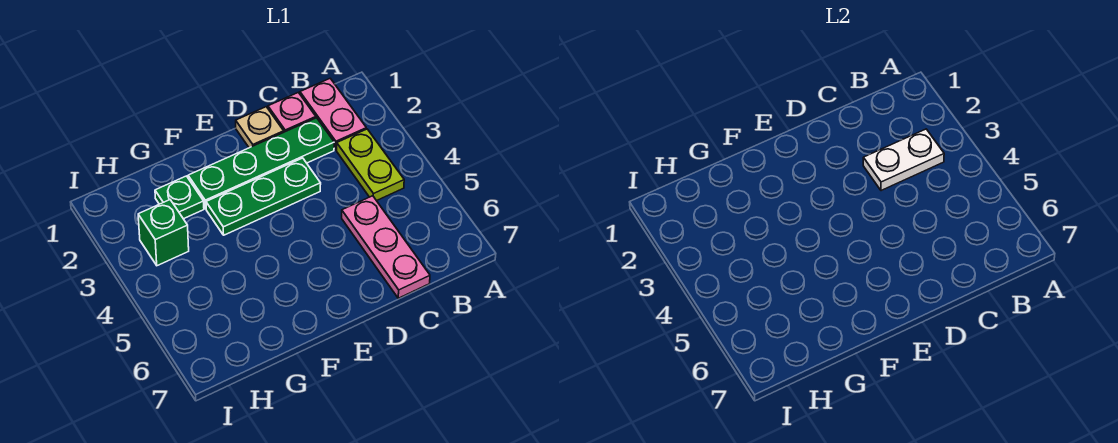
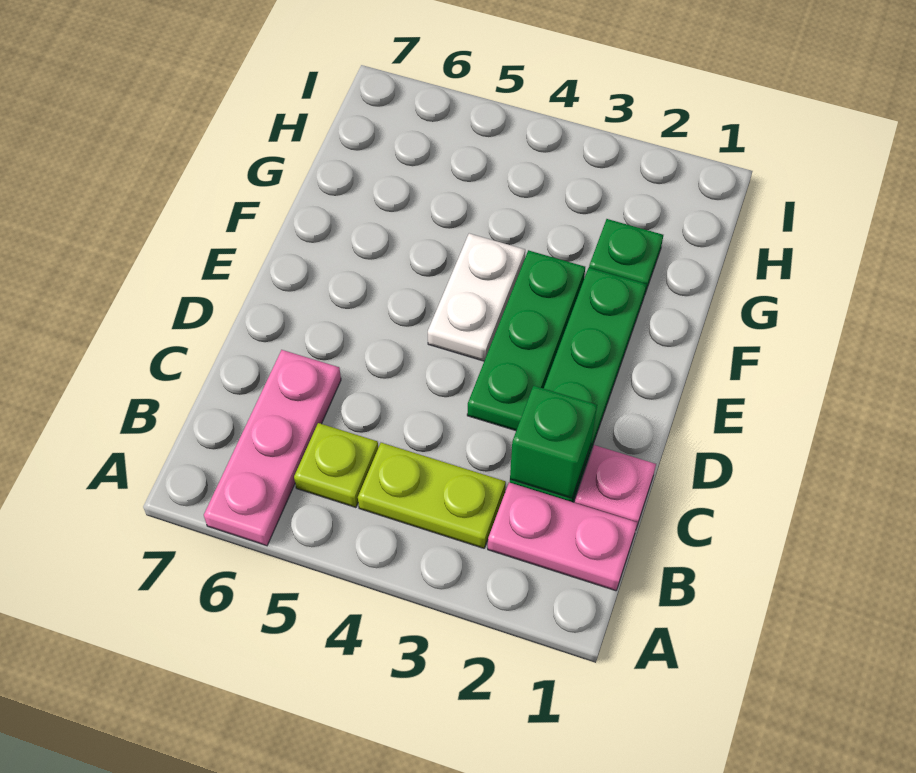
white plate B3:C3 level 2 -> white plate E4:F4 level 1
none -> lime plate B5 level 1
pink plate C5:C7 level 1 -> pink plate A6:C6 level 1
tan plate D1 level 1 -> none
green brick H3 level 1 -> green brick C2 level 2

